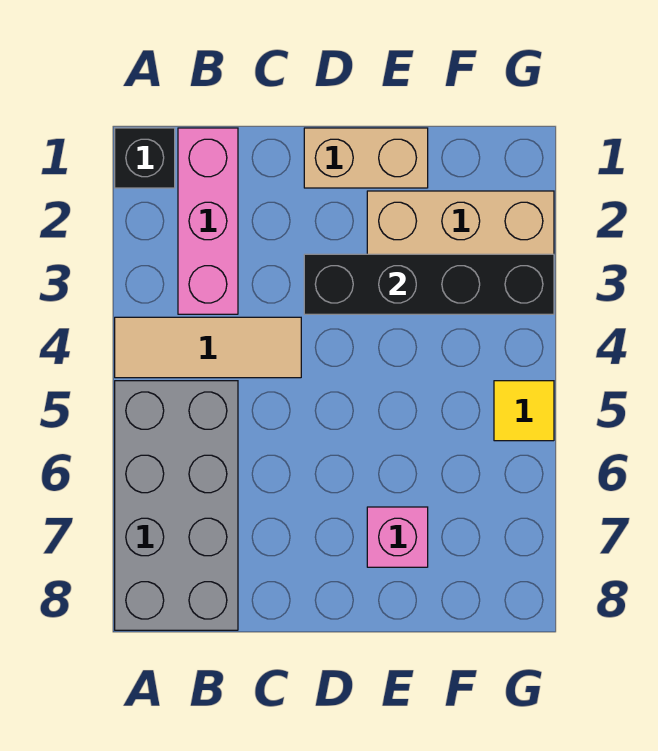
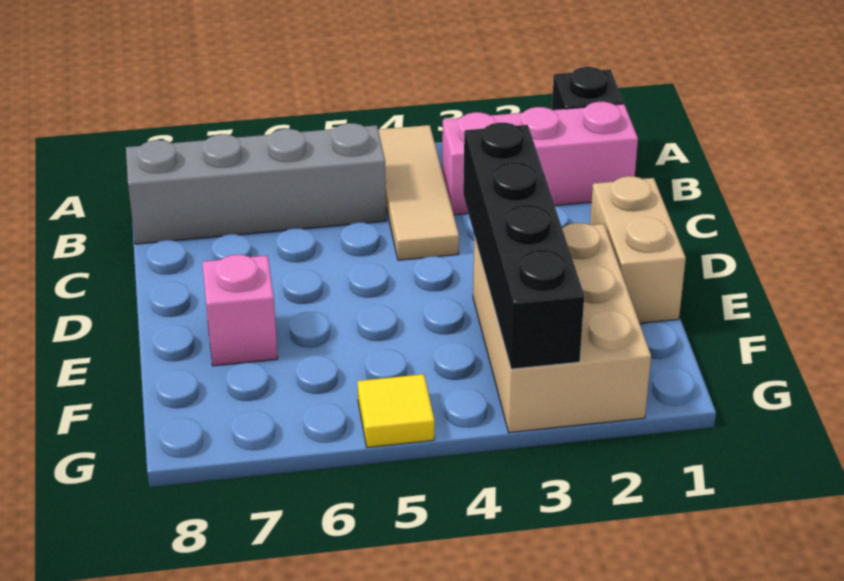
grey brick A5:B8 level 1 -> grey brick B5:B8 level 1

